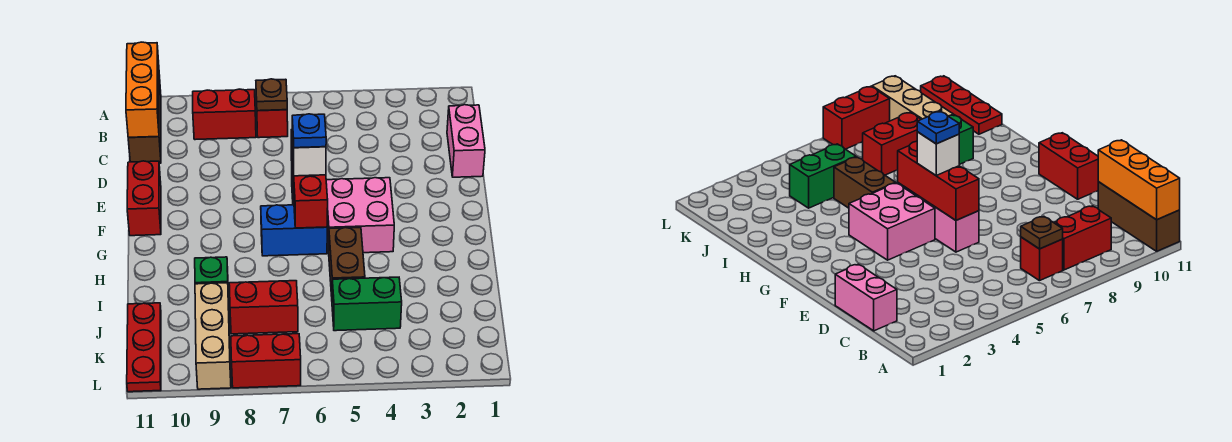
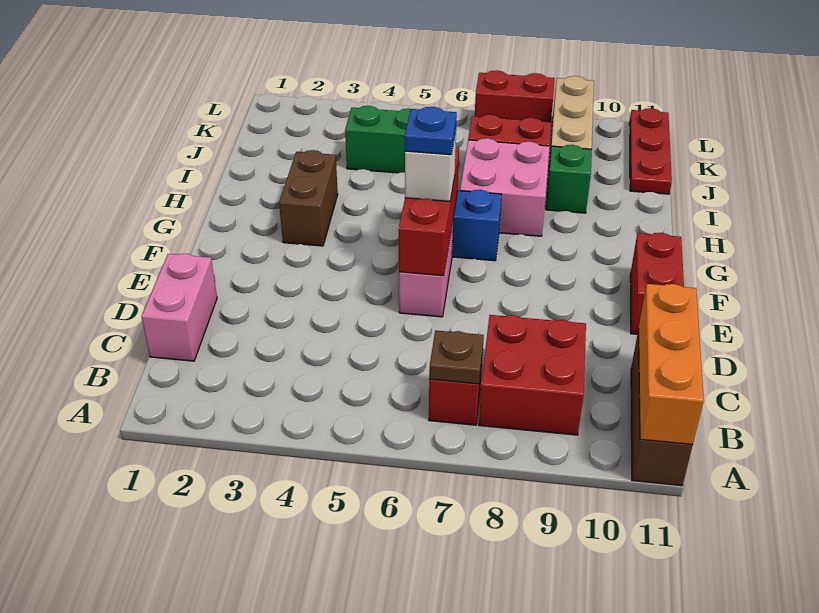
red brick B8:B9 level 1 -> red brick B8:C9 level 1
pink brick F4:G5 level 1 -> pink brick H7:I8 level 1
brown brick H5:I5 level 1 -> brown brick G3:H3 level 1

